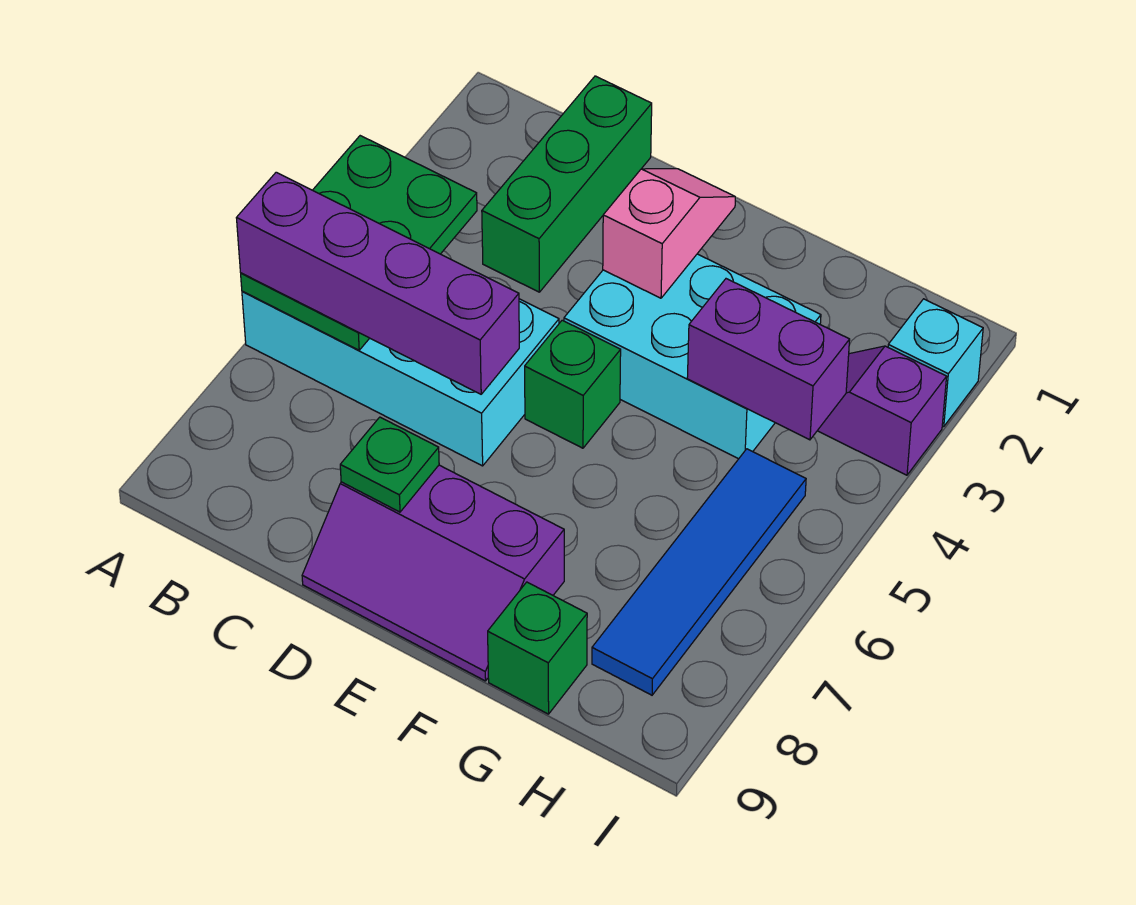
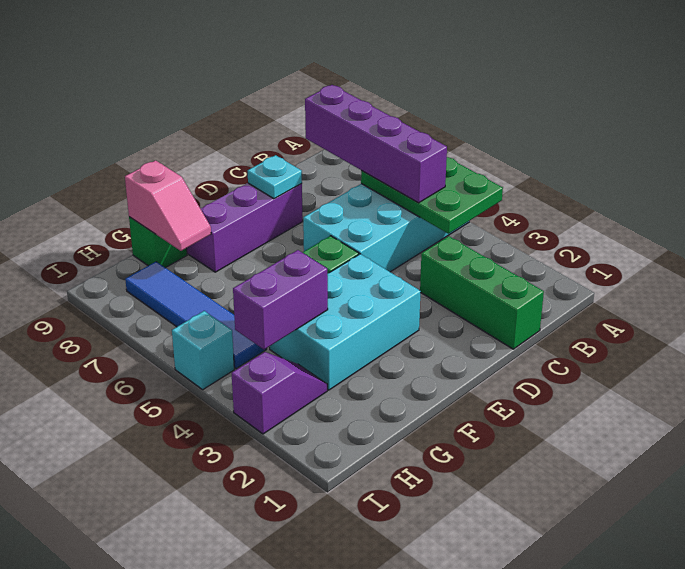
purple brick A6:D6 level 3 -> purple brick B5:B8 level 3
green plate D8 level 2 -> cyan plate D8 level 2
pink slope E2:E3 level 2 top 3 -> pink slope G8:G9 level 2 top 9
cyan brick I2 level 1 -> cyan brick I5 level 1

